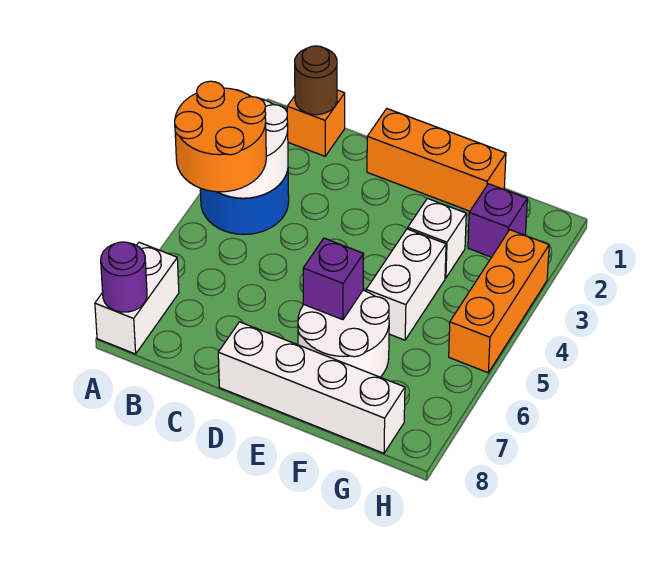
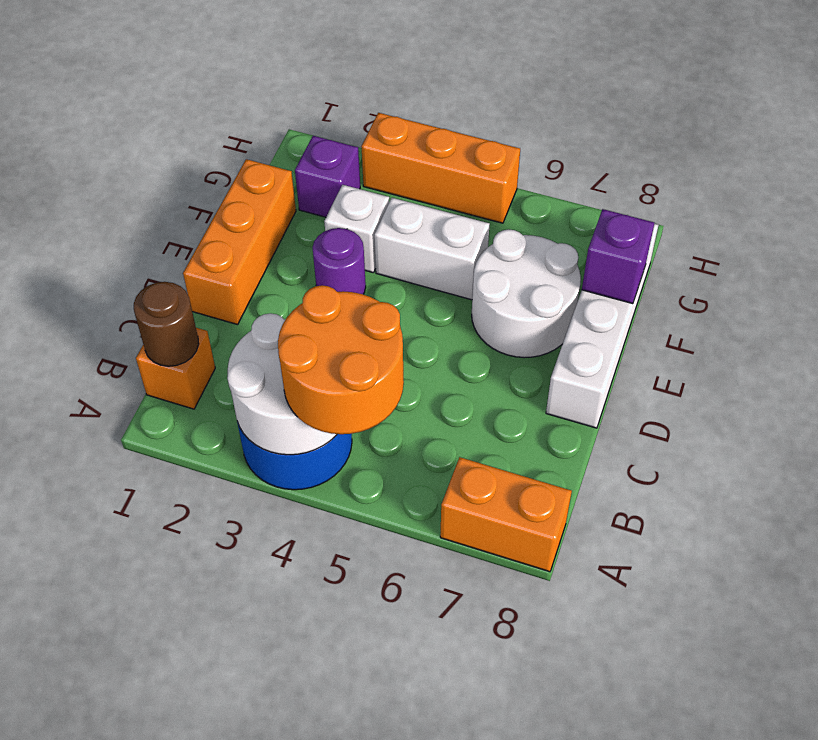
white brick A7:A8 level 1 -> orange brick A7:A8 level 1
purple round brick A8 level 2 -> purple round brick E3 level 1
purple brick E6 level 2 -> purple brick F8 level 2

